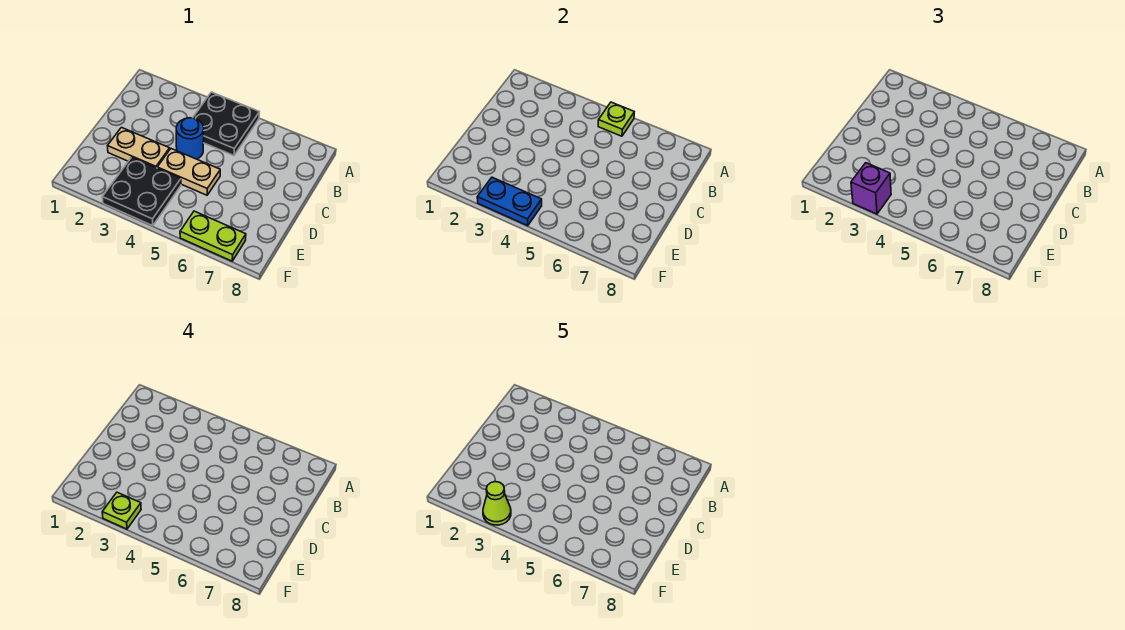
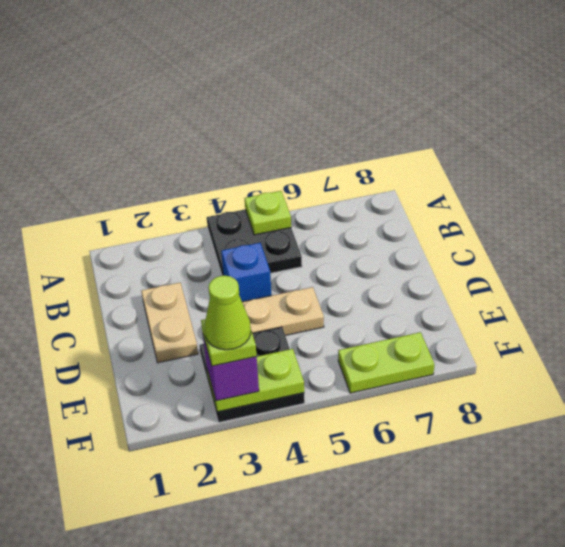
blue round brick C4 level 1 -> blue brick C4 level 1
tan plate D2:D3 level 1 -> tan plate C2:D2 level 1
blue plate F3:F4 level 2 -> lime plate F3:F4 level 2

